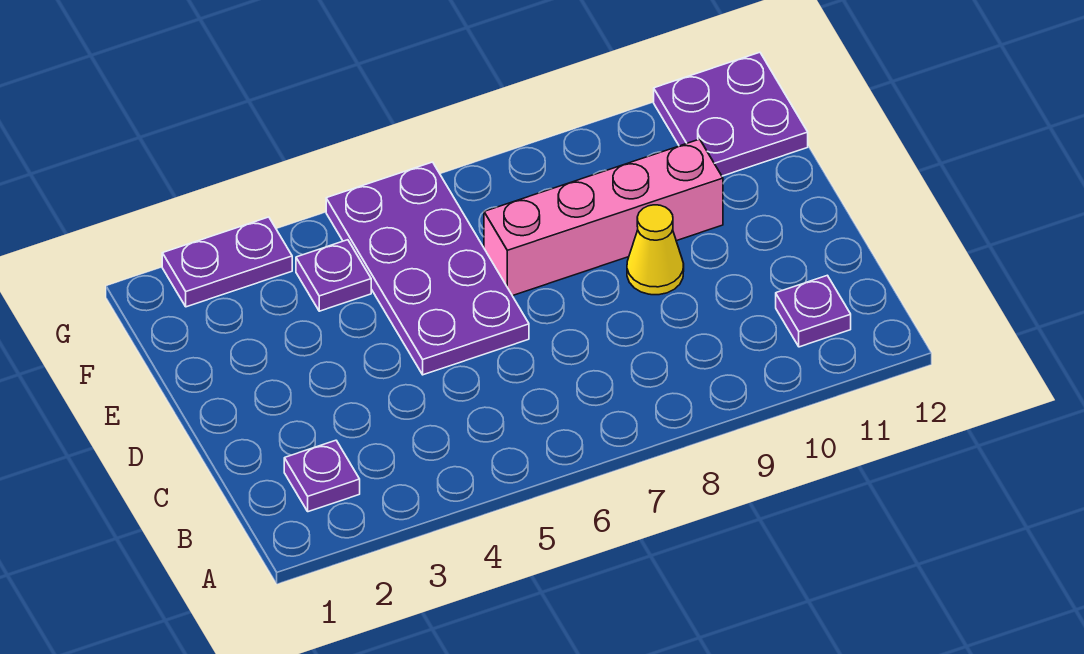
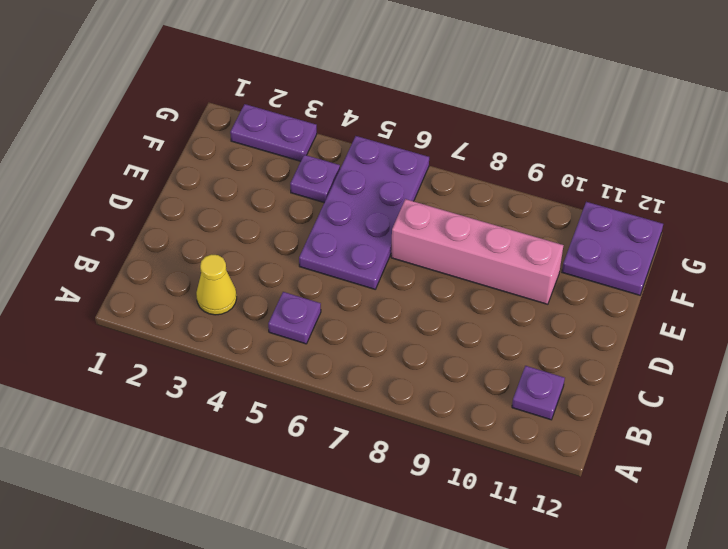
purple plate B2 level 1 -> purple plate B5 level 1
yellow cone D9 level 1 -> yellow cone B3 level 1

